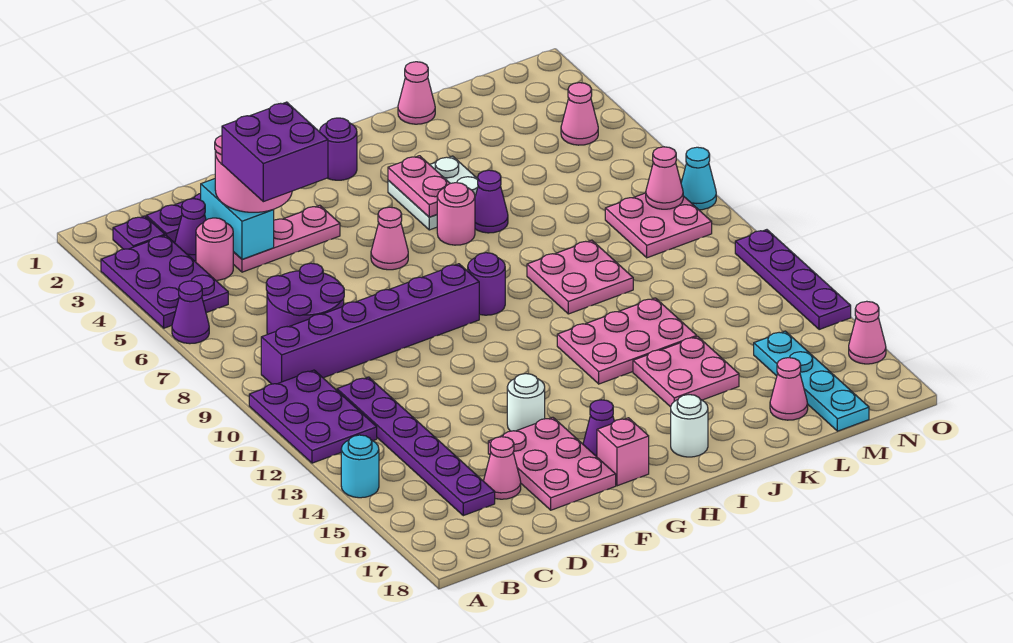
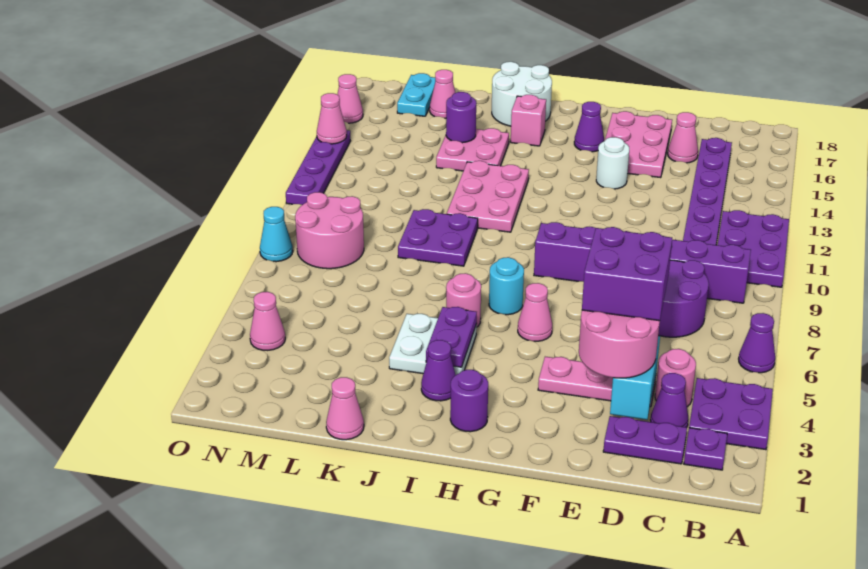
purple plate A3:B5 level 1 -> purple plate A3:B4 level 1
cyan round brick A14 level 1 -> cyan round brick H7 level 1
pink brick G17 level 1 -> pink brick I16 level 1
purple round brick H9 level 1 -> purple round brick K15 level 2
pink plate I4:I5 level 2 -> purple plate I4:I5 level 2
pink plate I12:K13 level 1 -> pink plate I11:J13 level 1
white round brick I17 level 1 -> white round brick I17:J18 level 1
purple cone J6 level 1 -> purple cone I3 level 1
pink plate J9:K10 level 1 -> purple plate J9:K10 level 1
pink plate M8:N9 level 1 -> pink round brick M8:N9 level 1
cyan plate M15:M18 level 1 -> cyan plate M17:M18 level 1
pink cone N8 level 2 -> pink cone O14 level 2

